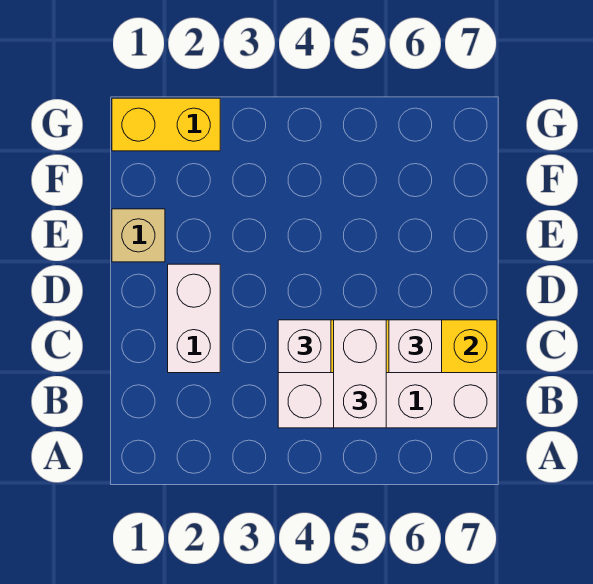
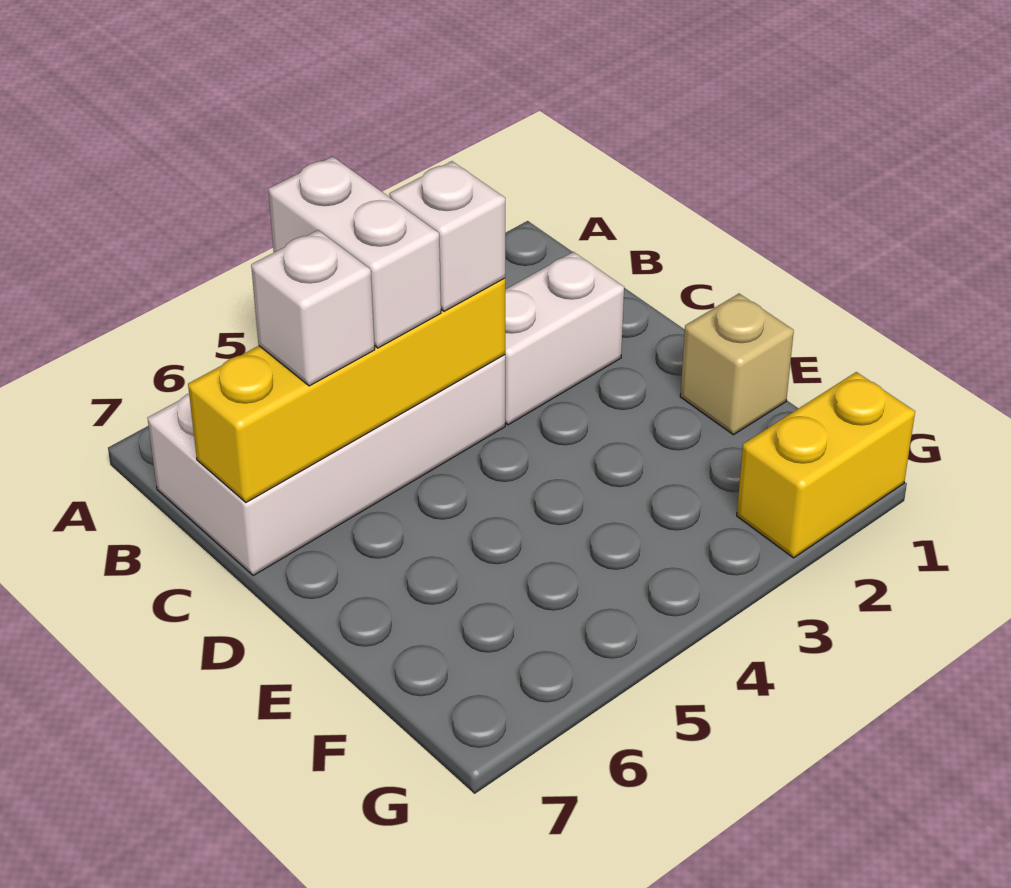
white brick C2:D2 level 1 -> white brick C2:C3 level 1

